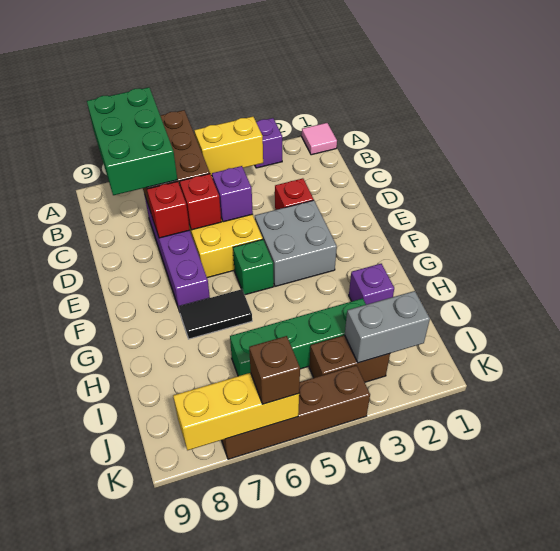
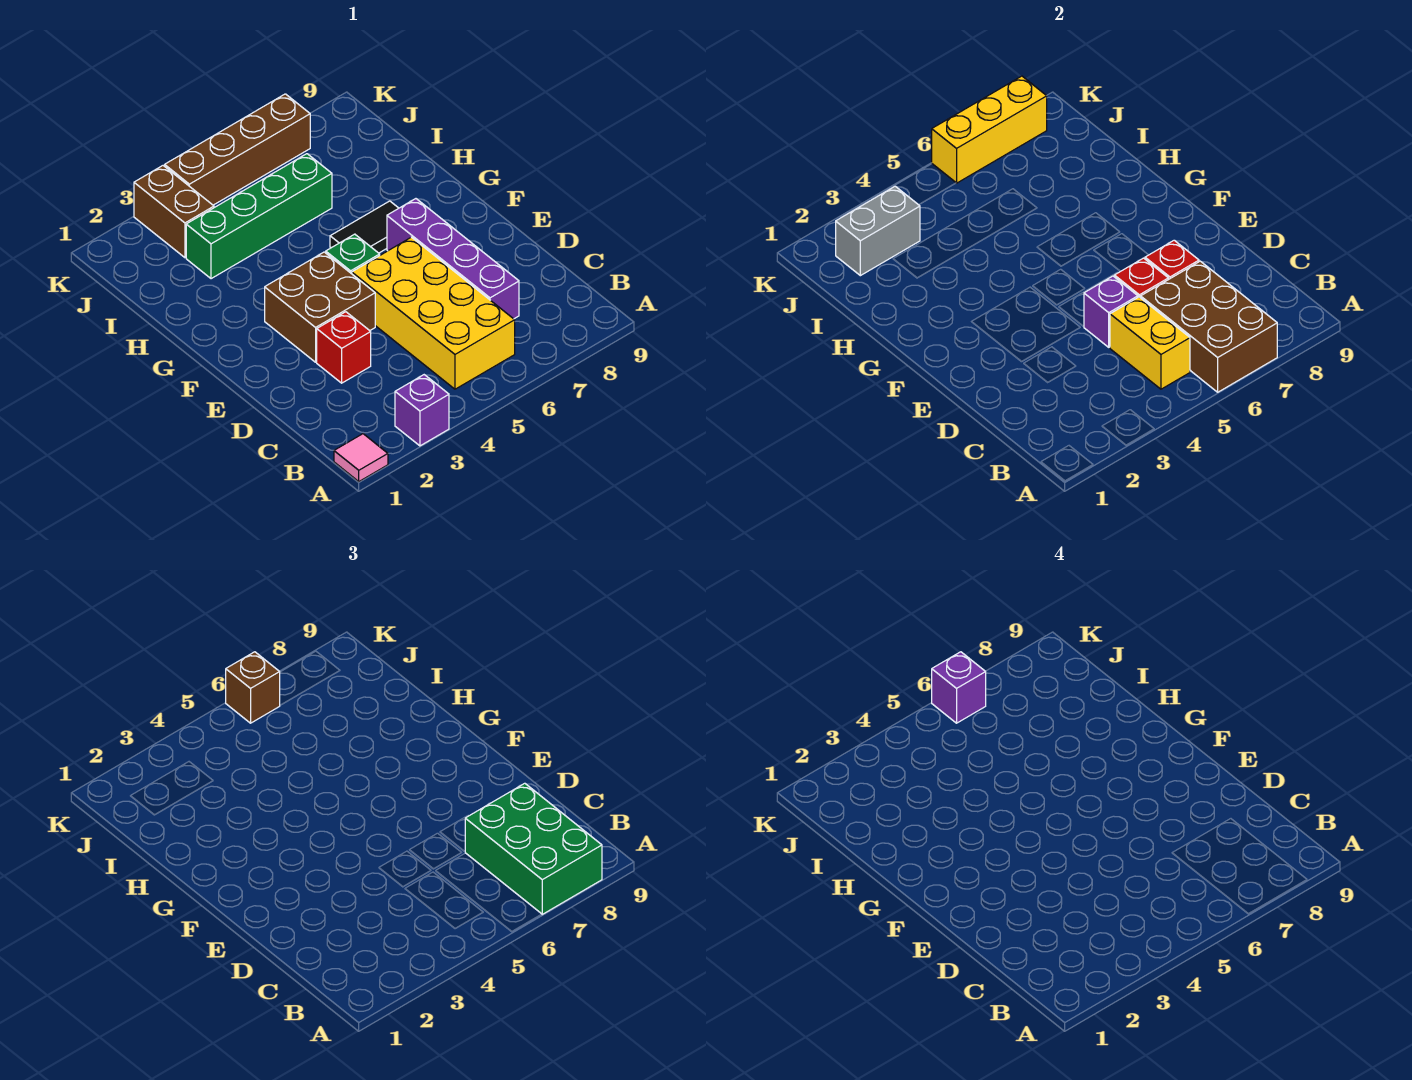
yellow brick B4:B5 level 2 -> yellow brick B5:C5 level 2
grey brick E3:F4 level 1 -> brown brick E3:F4 level 1
purple brick H2 level 1 -> purple brick K6 level 4
brown brick J3:J4 level 1 -> brown brick J3:K3 level 1

